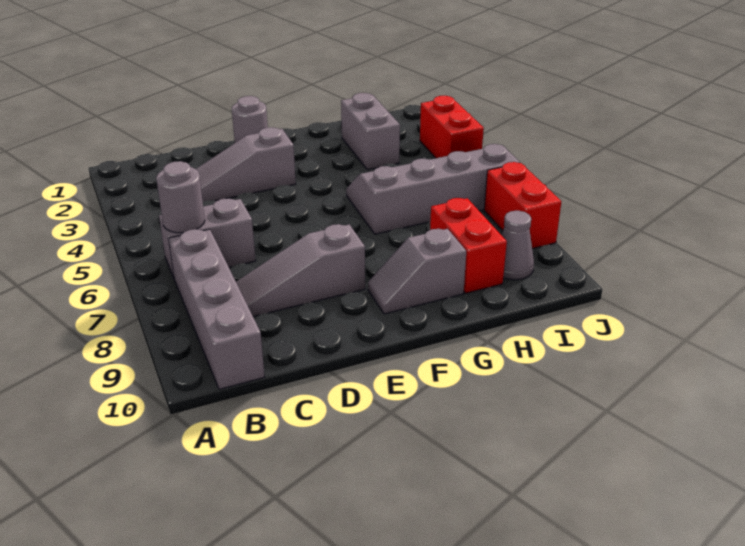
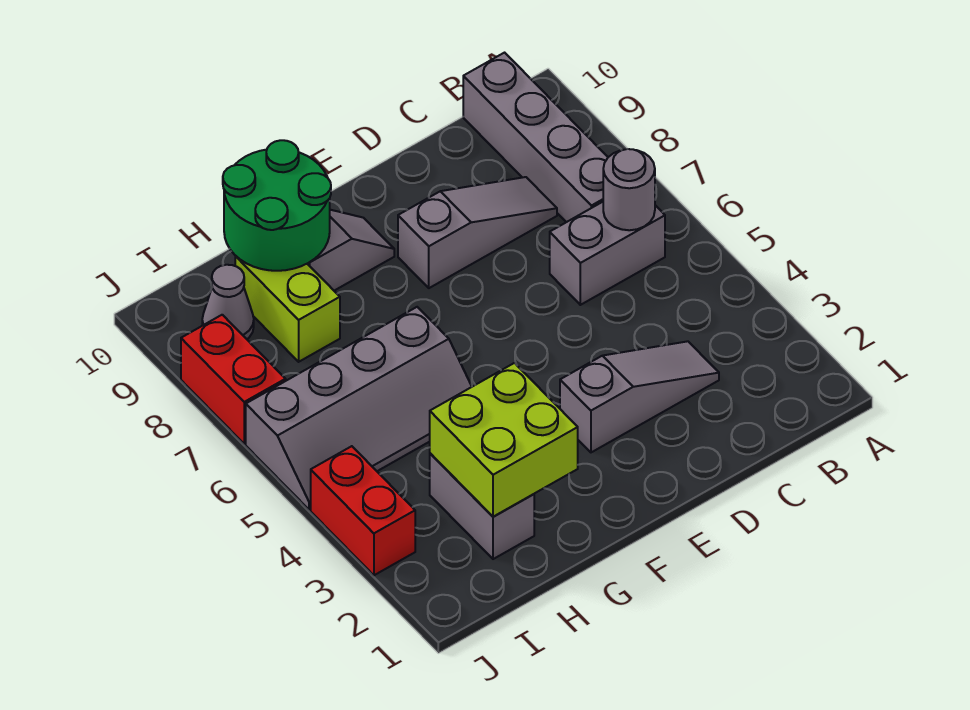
grey round brick E1 level 1 -> none
none -> lime brick G2:H3 level 2
none -> green round brick G9:H10 level 2
red brick H8:H9 level 1 -> lime brick H8:H9 level 1

